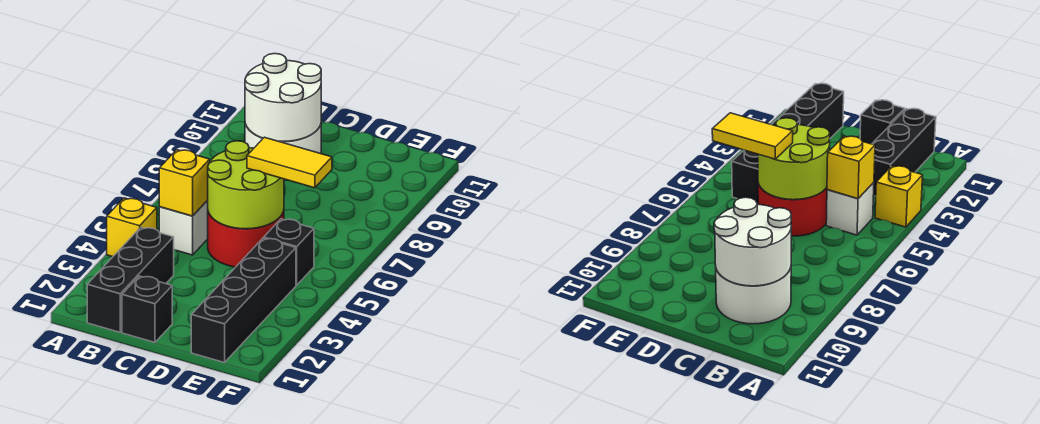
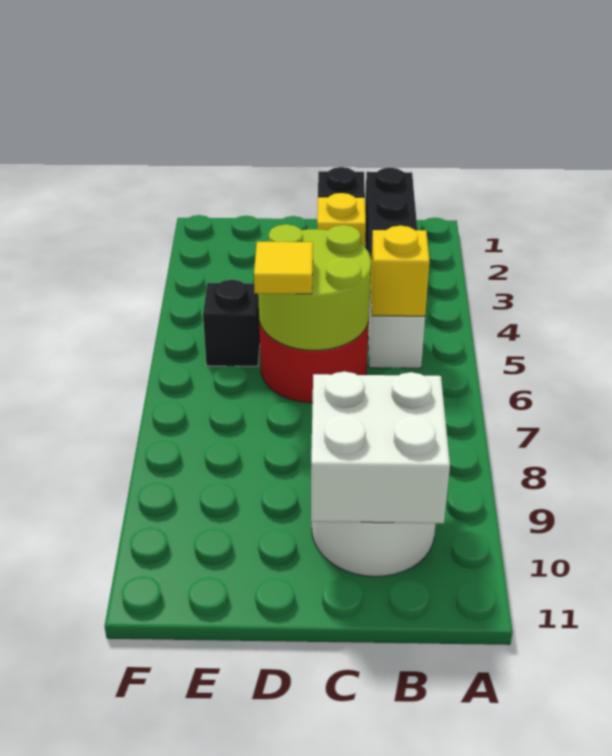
yellow brick A4 level 1 -> yellow brick C2 level 1
white round brick B9:C10 level 2 -> white brick B9:C10 level 2
yellow tile D6:E6 level 3 -> yellow tile D6 level 3
black brick E1:E4 level 1 -> none

